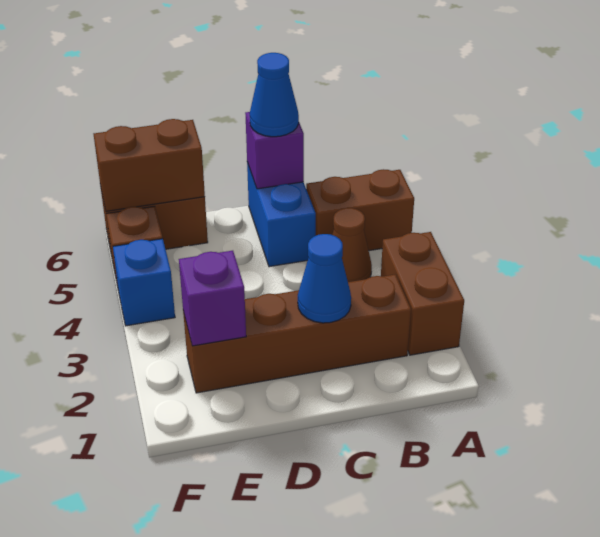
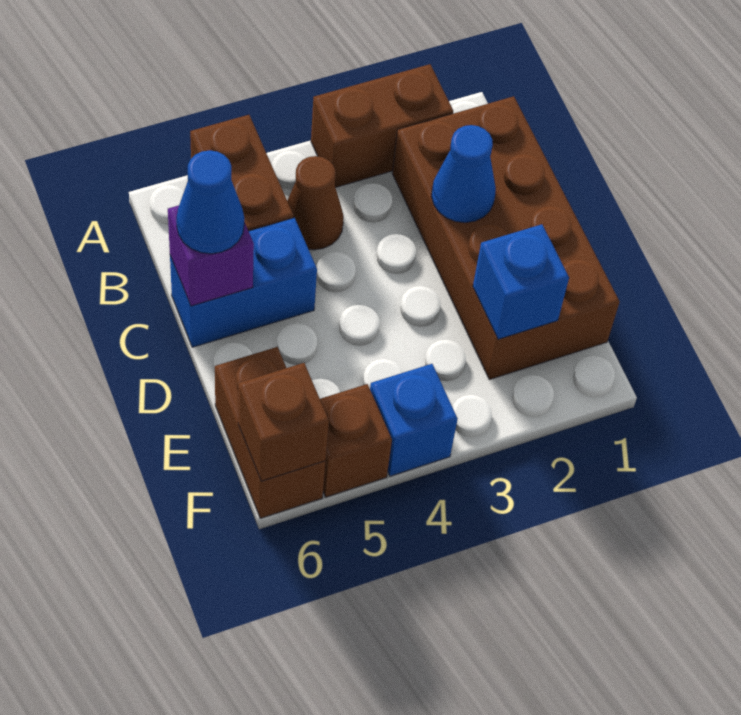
brown brick B2:E2 level 1 -> brown brick B1:E2 level 1
purple brick E2 level 2 -> blue brick E2 level 2
brown brick E6:F6 level 2 -> brown brick F6 level 2

